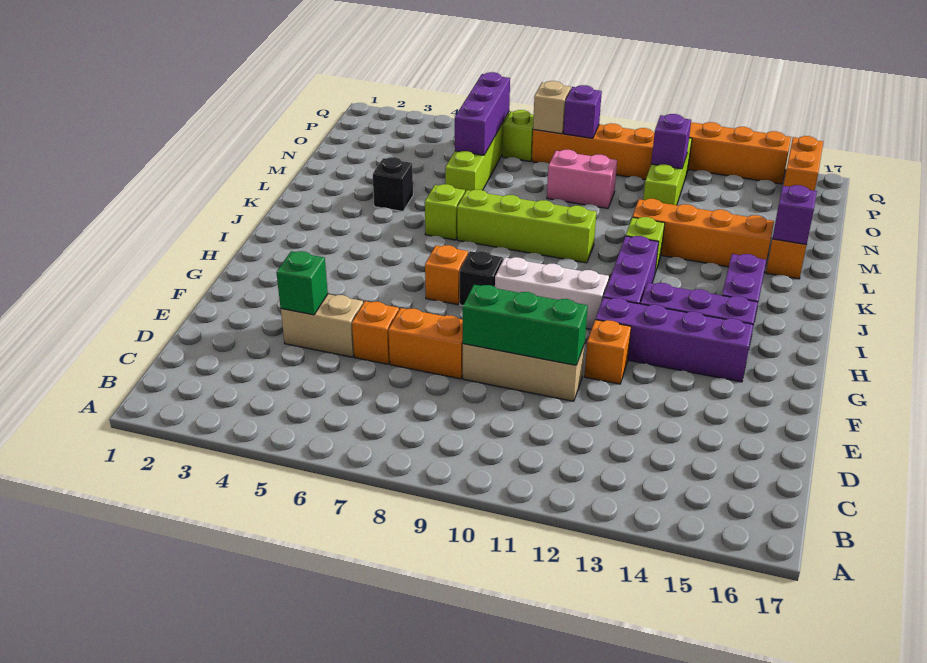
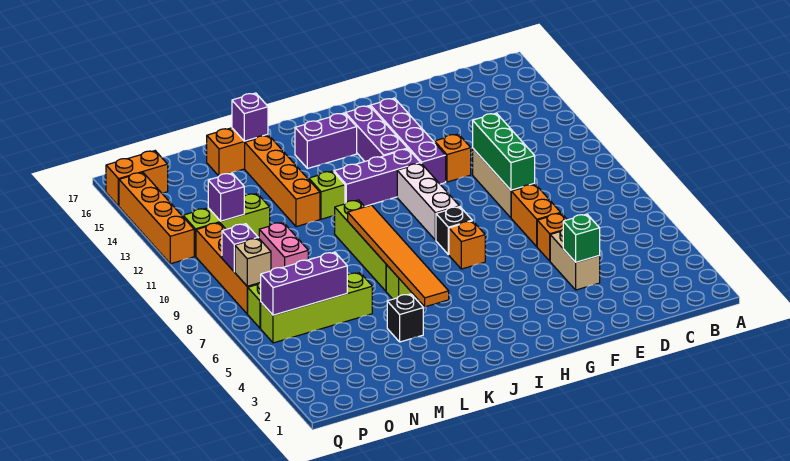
none -> orange tile K4:K9 level 2

